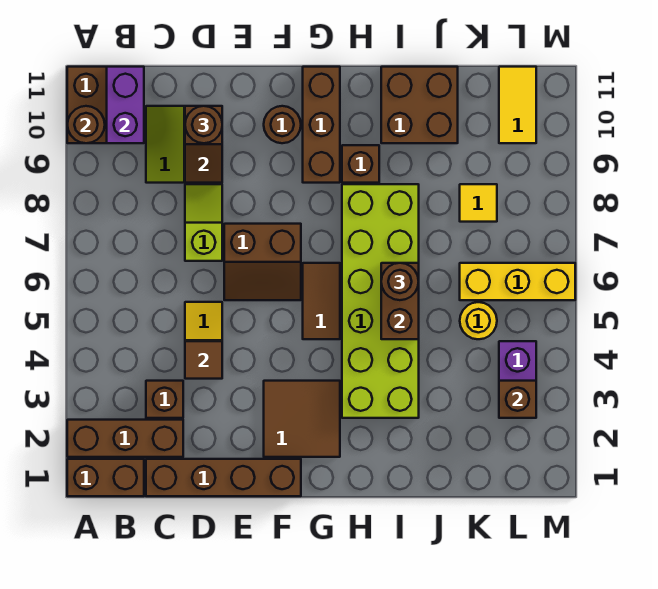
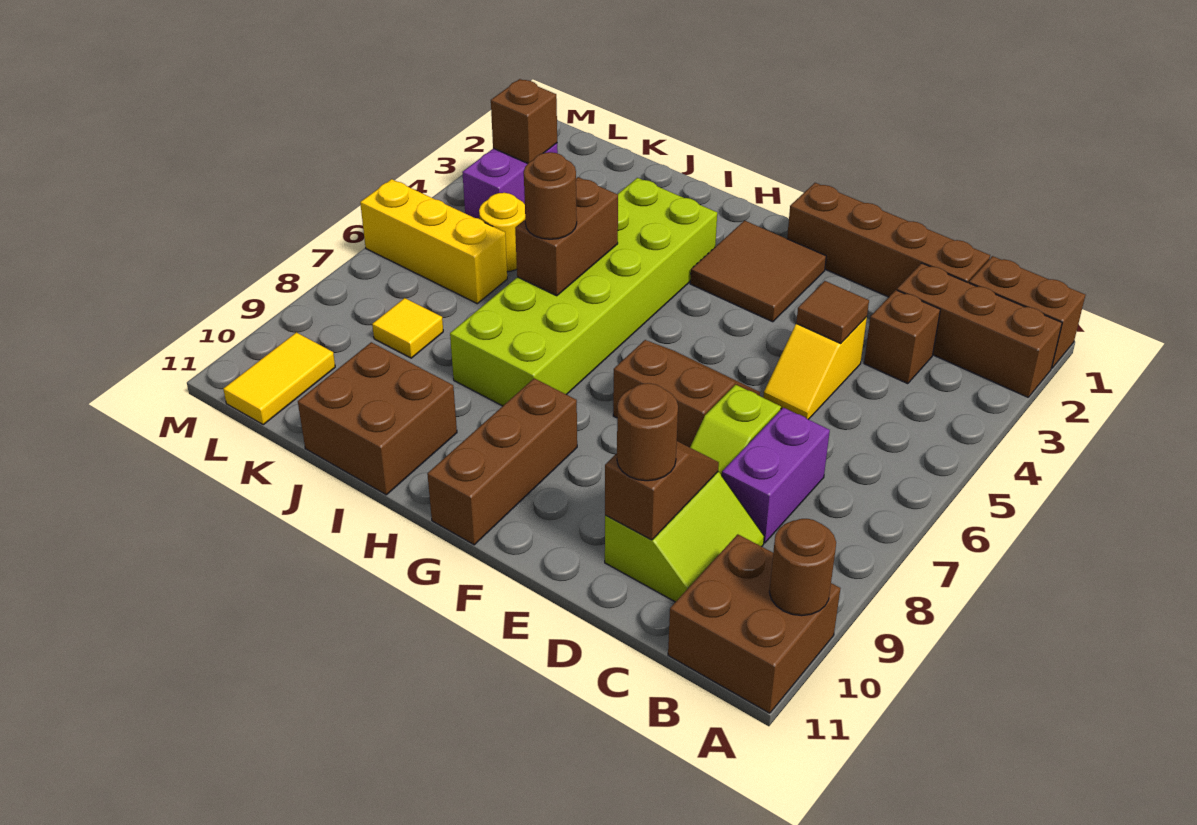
purple brick B10:B11 level 2 -> purple brick C7:C8 level 1
brown round brick F10 level 1 -> none
brown tile G5:G6 level 1 -> none
brown brick H9 level 1 -> none

